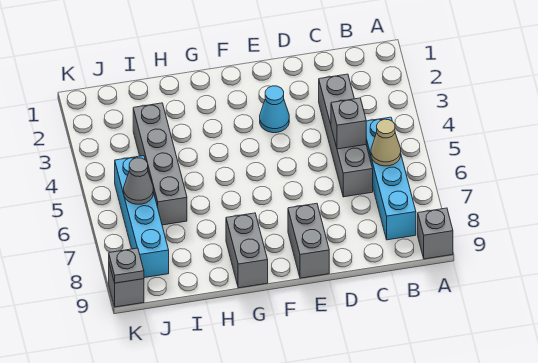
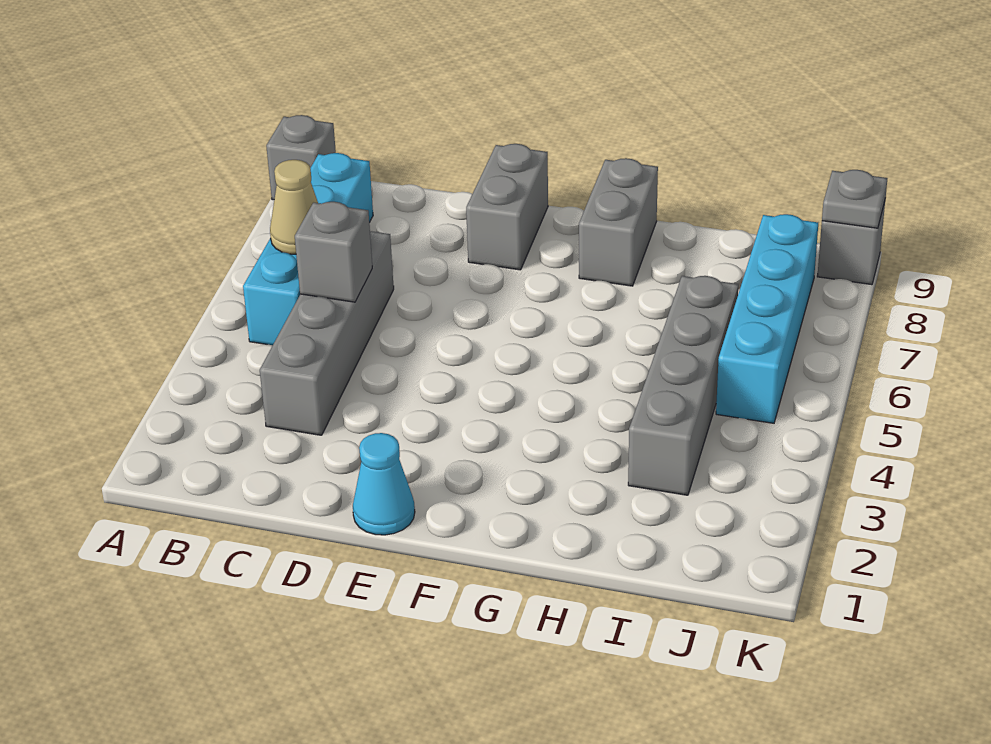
cyan cone E3 level 1 -> cyan cone E1 level 1
grey cone J6 level 2 -> none

